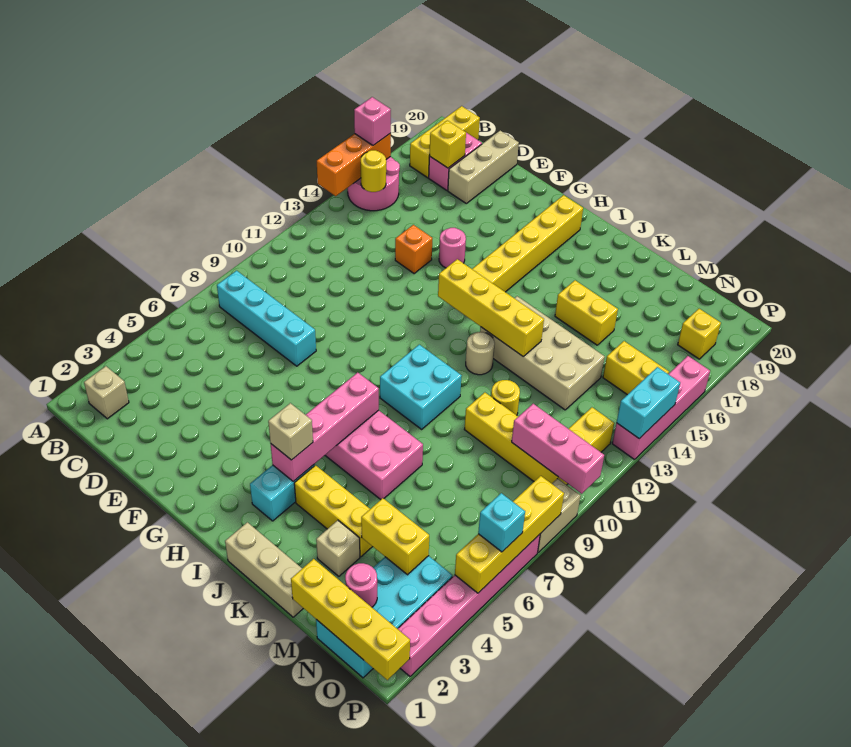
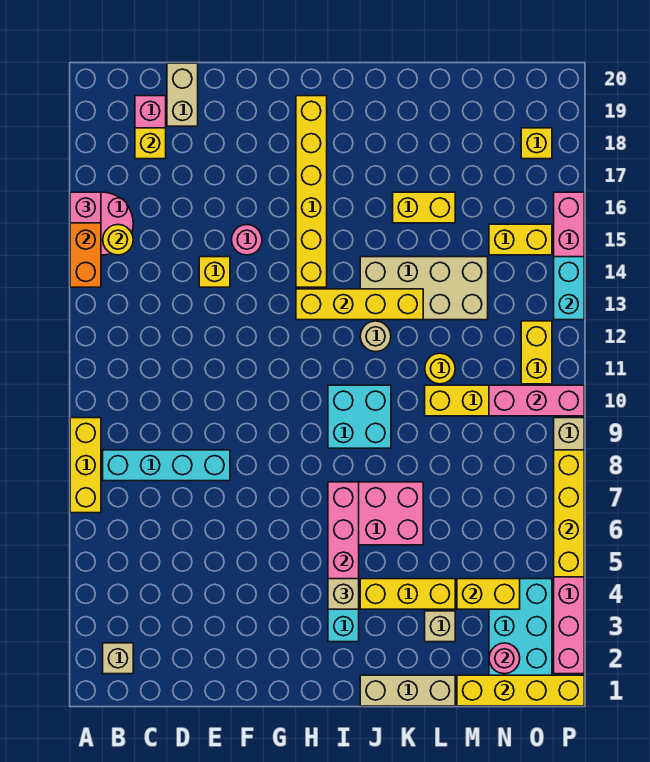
yellow brick B18:B20 level 1 -> yellow brick A7:A9 level 1
tan brick D18:D20 level 1 -> tan brick D19:D20 level 1
orange brick E14 level 1 -> yellow brick E14 level 1
cyan brick P6 level 3 -> none

